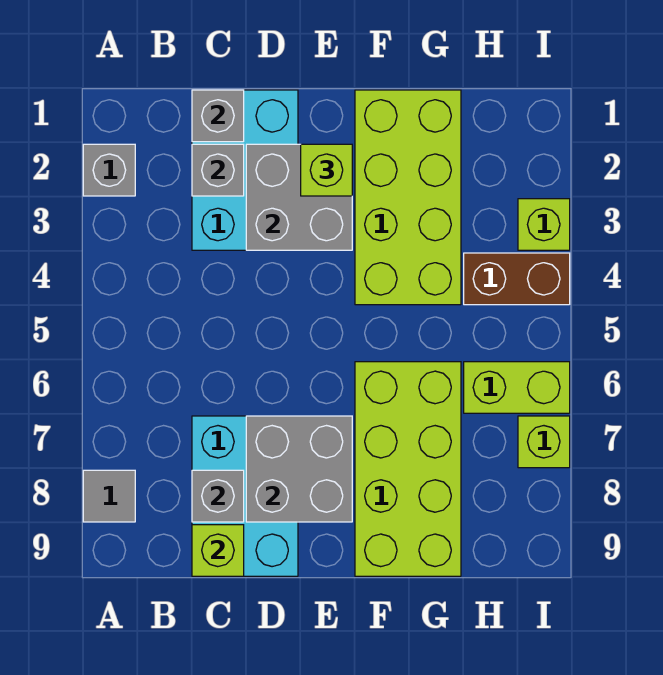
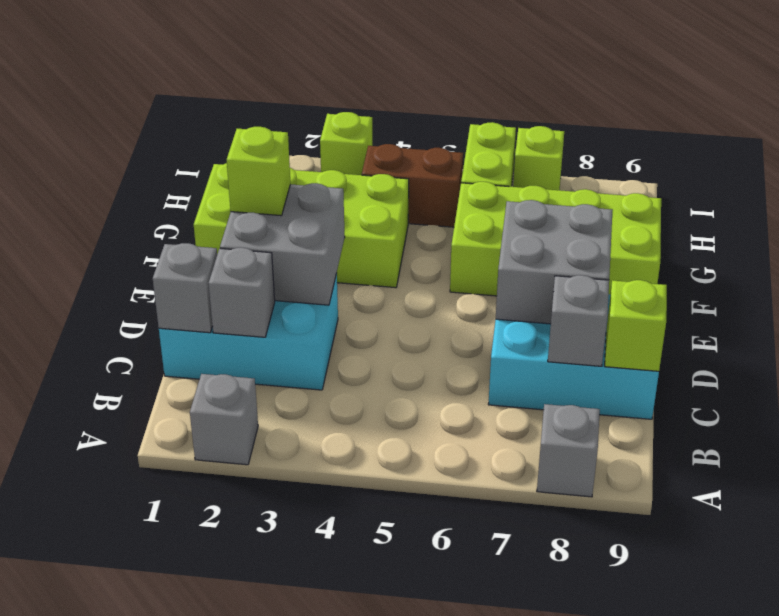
grey tile A8 level 1 -> grey brick A8 level 1
brown brick H4:I4 level 1 -> brown brick H4:H5 level 1

